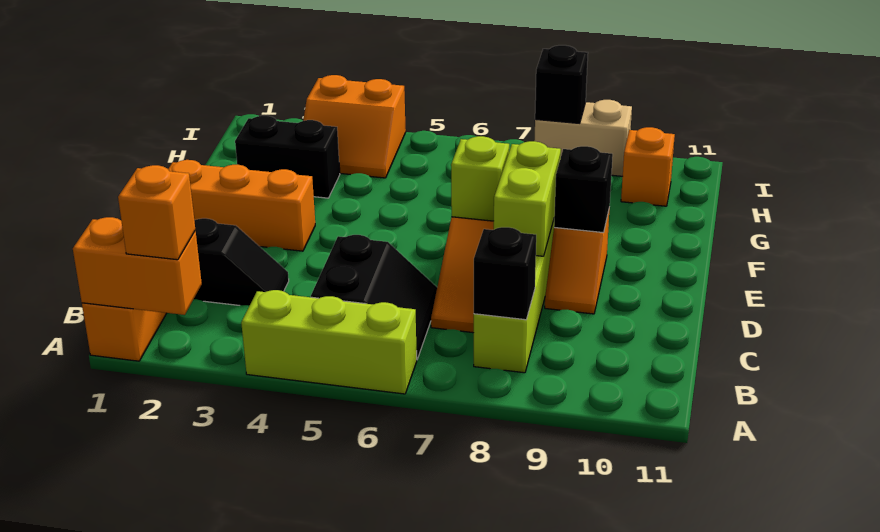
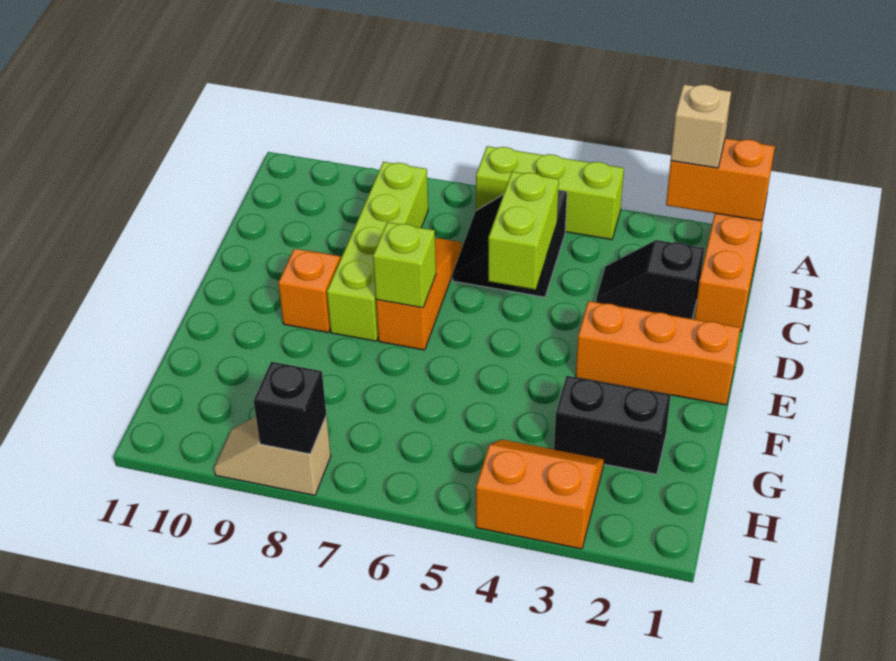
orange brick A2 level 3 -> tan brick A2 level 3
black brick B8 level 2 -> none
lime brick D8:E8 level 2 -> lime brick C5:D5 level 2
black brick E9 level 2 -> none
orange brick H10 level 1 -> none
tan brick I8:I9 level 1 -> tan slope I8:I9 level 1 top 8

